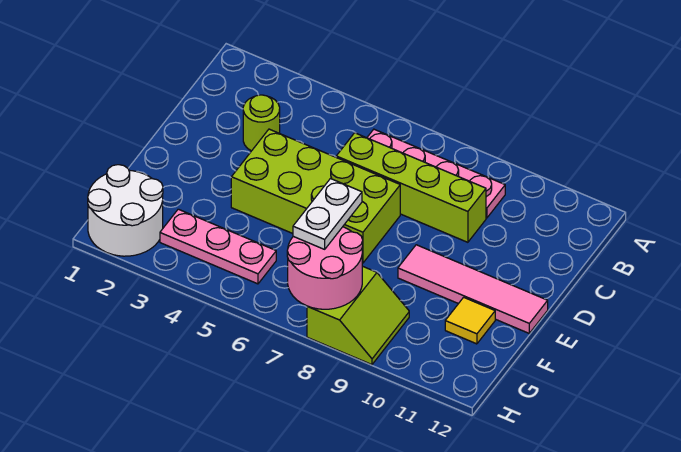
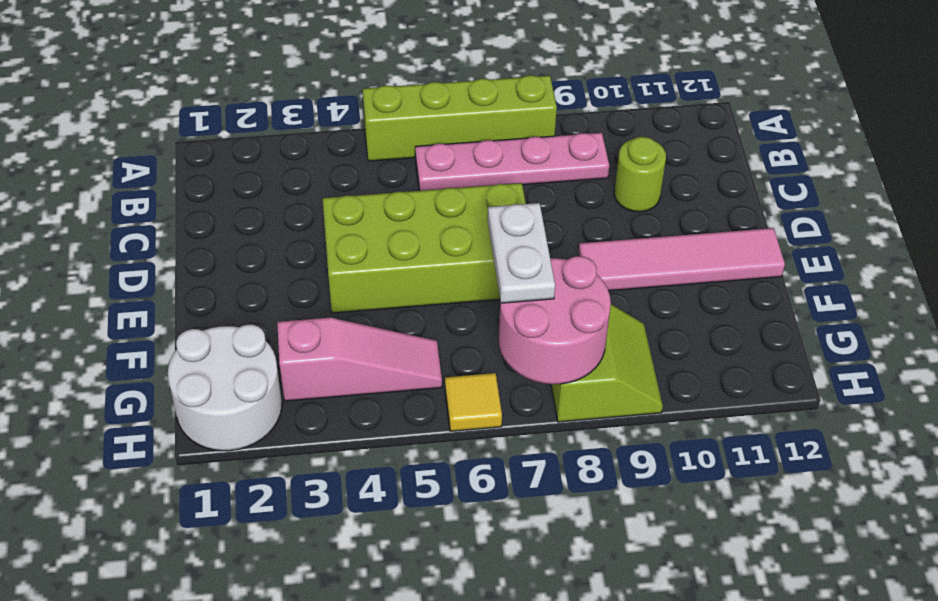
lime round brick C3 level 1 -> lime round brick C10 level 1
lime brick C6:C9 level 1 -> lime brick A5:A8 level 1
yellow tile F11 level 1 -> yellow tile H6 level 1
pink plate G3:G5 level 1 -> pink slope G3:G5 level 1 top 3

